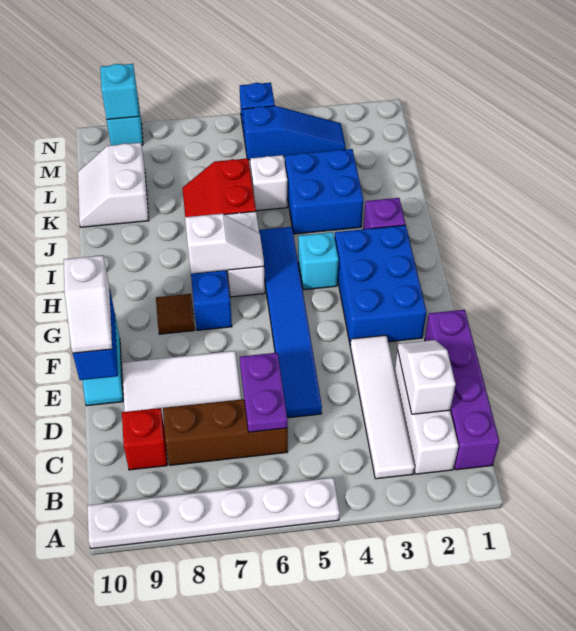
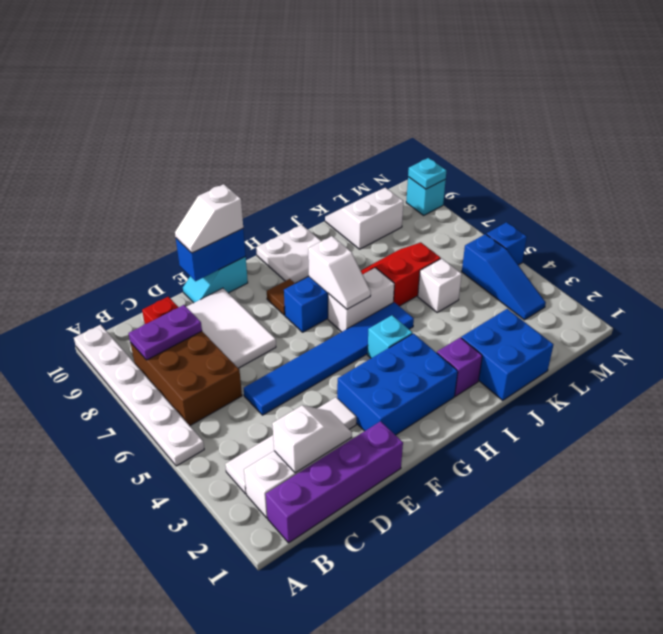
brown brick C6:C8 level 1 -> brown brick B6:C8 level 1
purple plate C6:D6 level 2 -> purple plate B8:C8 level 2
none -> white plate H9:I10 level 1
blue brick J3:K4 level 1 -> blue brick J1:K2 level 1
cyan brick N9 level 2 -> cyan plate N9 level 2

